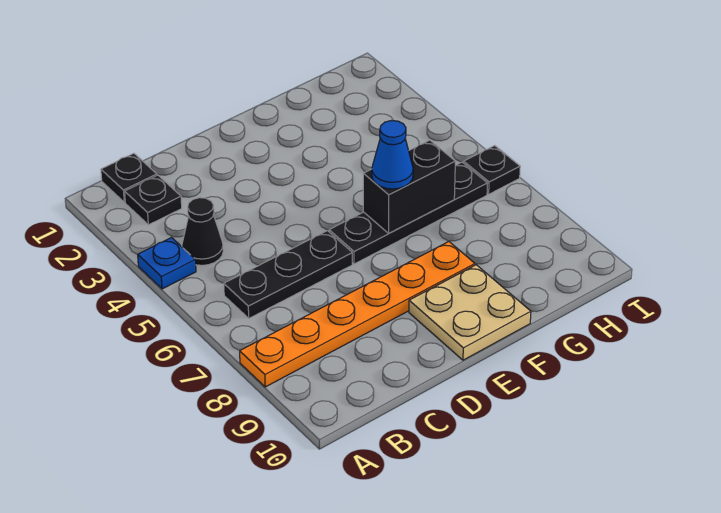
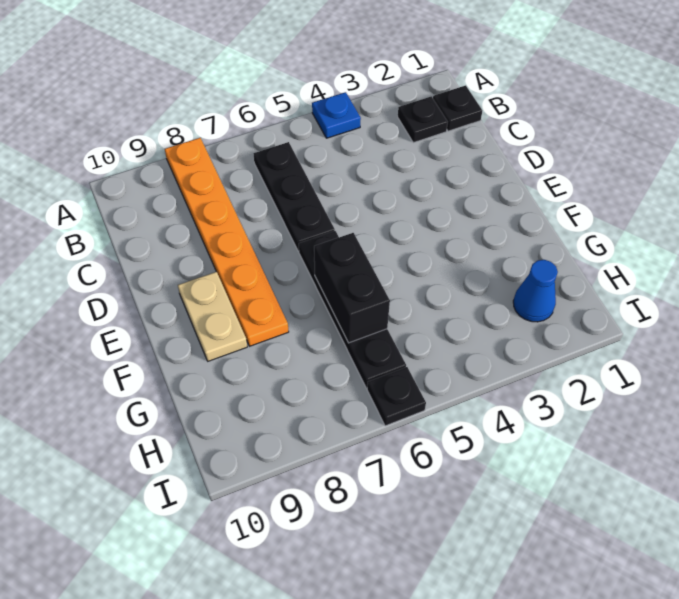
black cone B4 level 1 -> none
tan plate E9:F10 level 1 -> tan plate E9:F9 level 1
blue cone F6 level 3 -> blue cone H2 level 1

